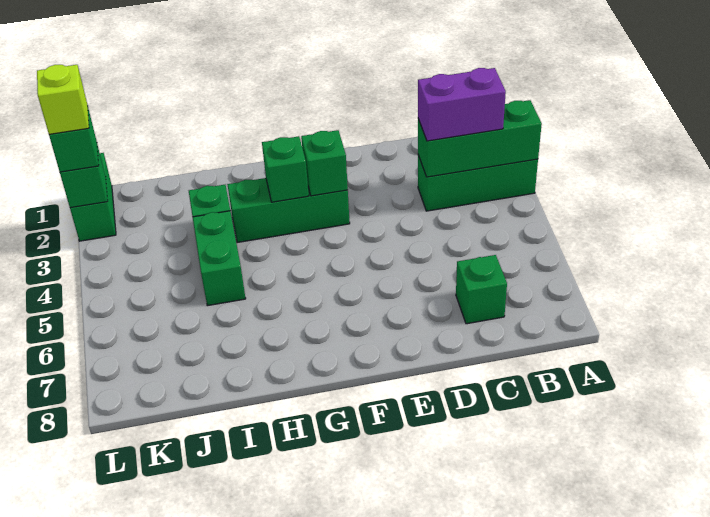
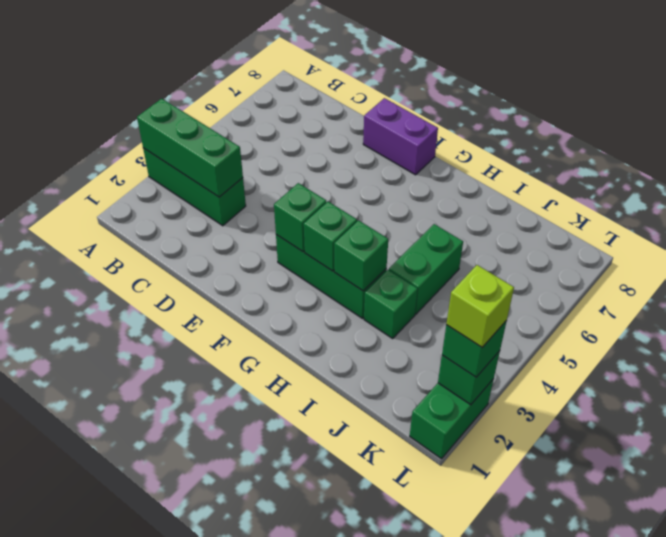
purple brick B3:C3 level 3 -> purple brick E8:F8 level 1
green brick C7 level 1 -> green brick H3 level 2

